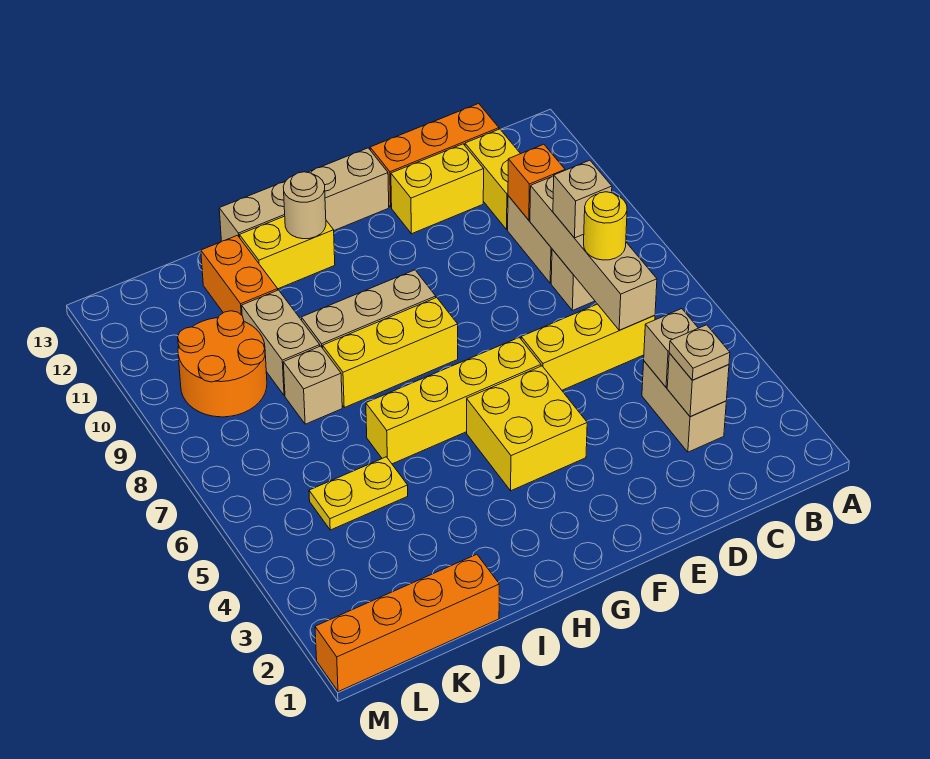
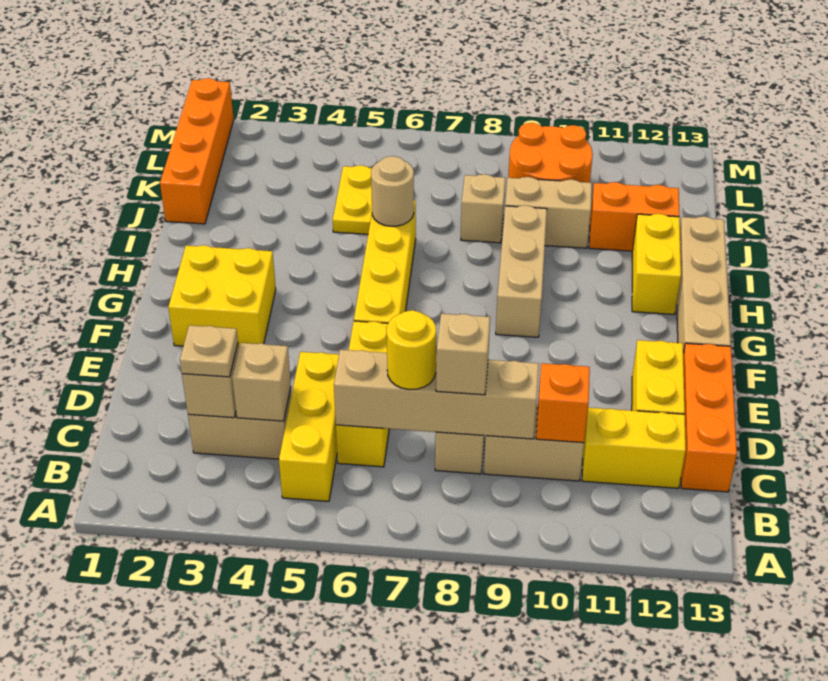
yellow brick F4:G5 level 1 -> yellow brick F2:G3 level 1
yellow brick G8:I8 level 1 -> yellow brick B5:D5 level 1
tan round brick H12 level 2 -> tan round brick I6 level 2

